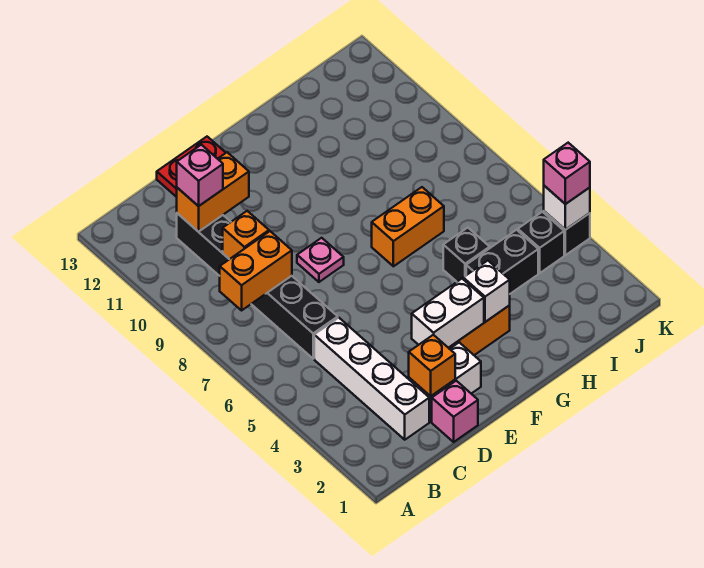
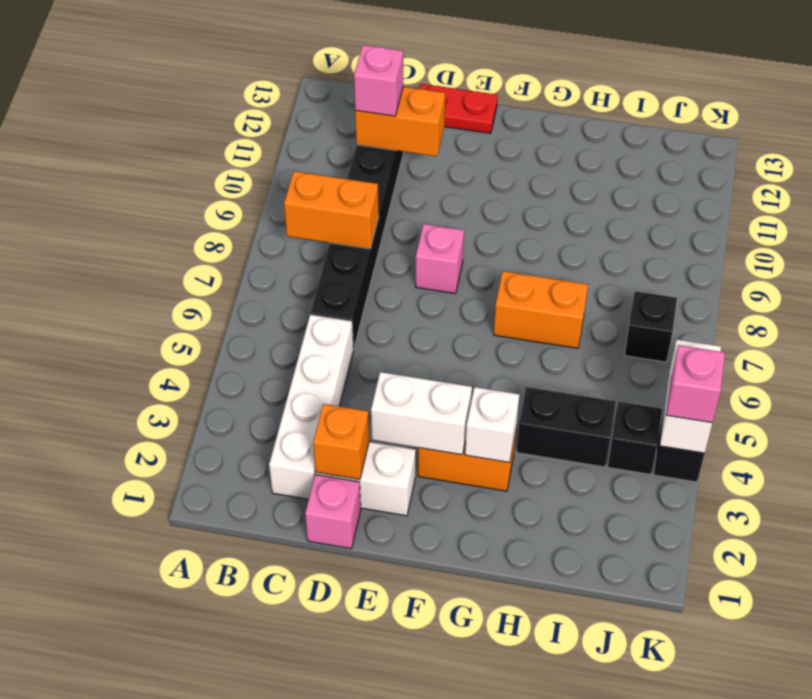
orange brick C9 level 2 -> none
pink plate E8 level 1 -> pink brick E8 level 1
black brick H5 level 1 -> black brick J7 level 1
white brick K4 level 2 -> white brick K4:K5 level 2

